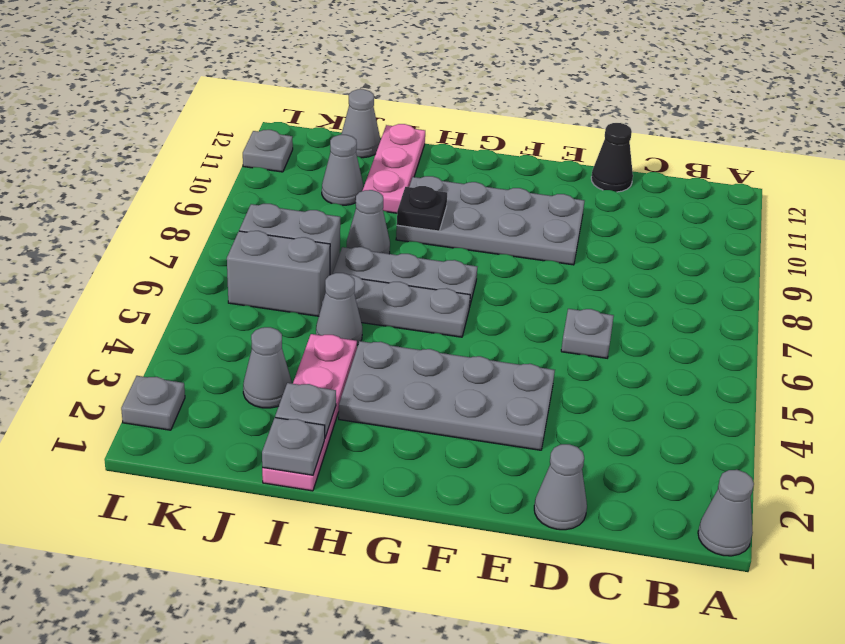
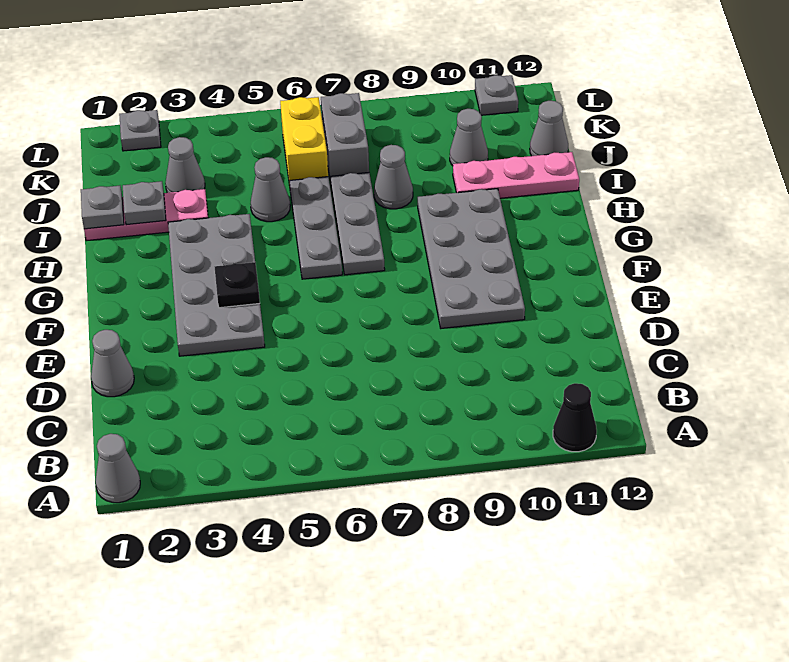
grey plate D6 level 1 -> none
black cone D12 level 1 -> black cone A11 level 1
black plate H9 level 2 -> black plate F4 level 2
pink plate I1:I4 level 1 -> pink plate I1:I3 level 1
grey brick J6:K6 level 1 -> yellow brick J6:K6 level 1

